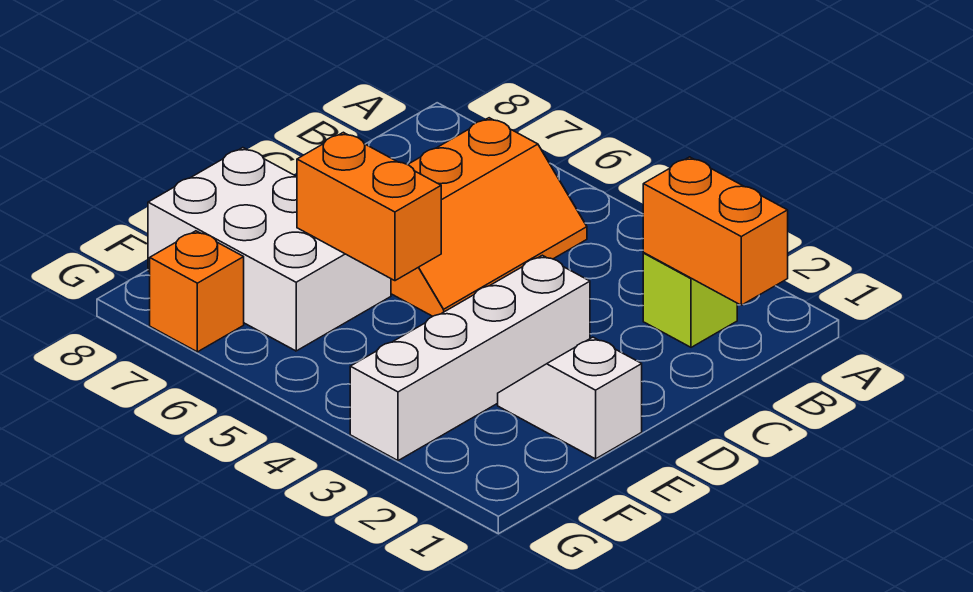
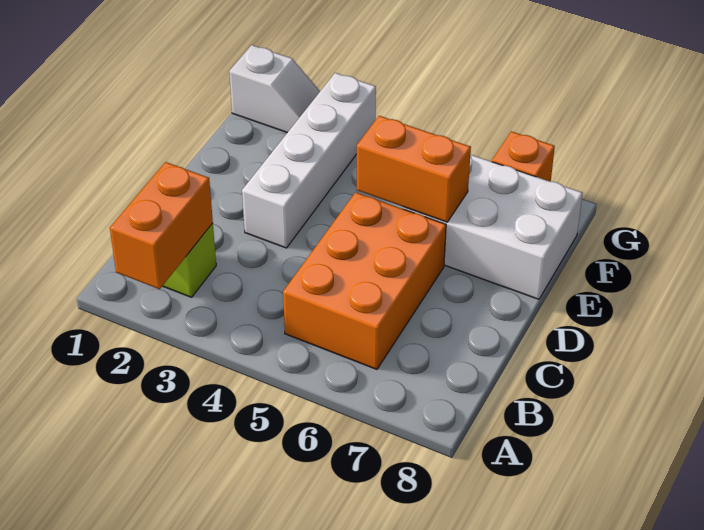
orange brick B1:B2 level 2 -> orange brick A2:B2 level 2
orange slope B5:D6 level 1 top 6 -> orange brick B5:D6 level 1
white slope E1:E2 level 1 top 1 -> white slope G1:G2 level 1 top 1

